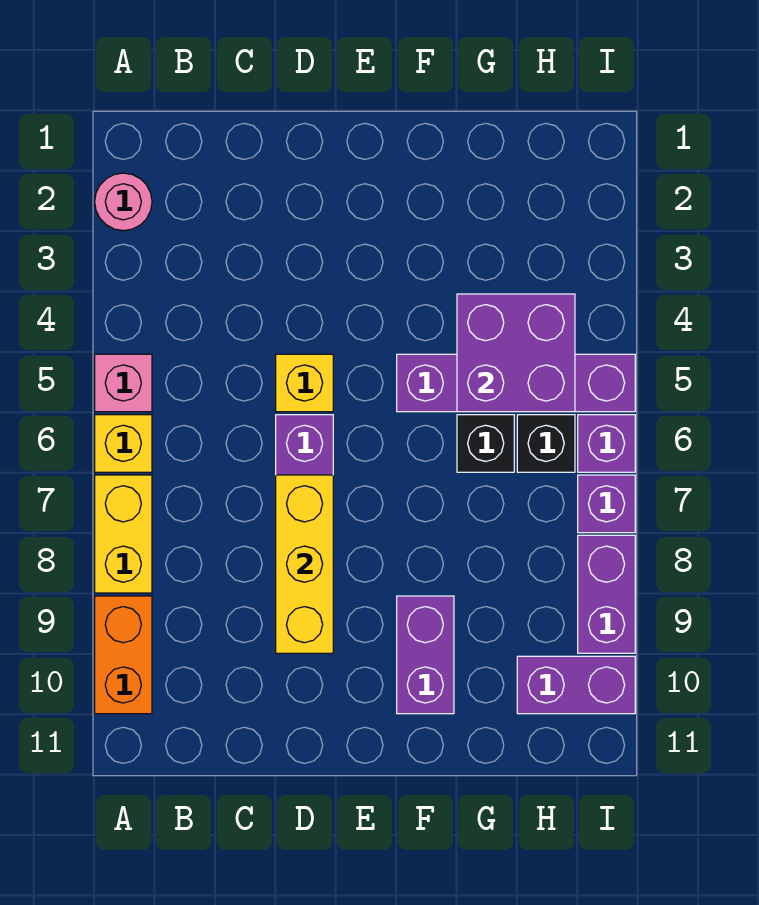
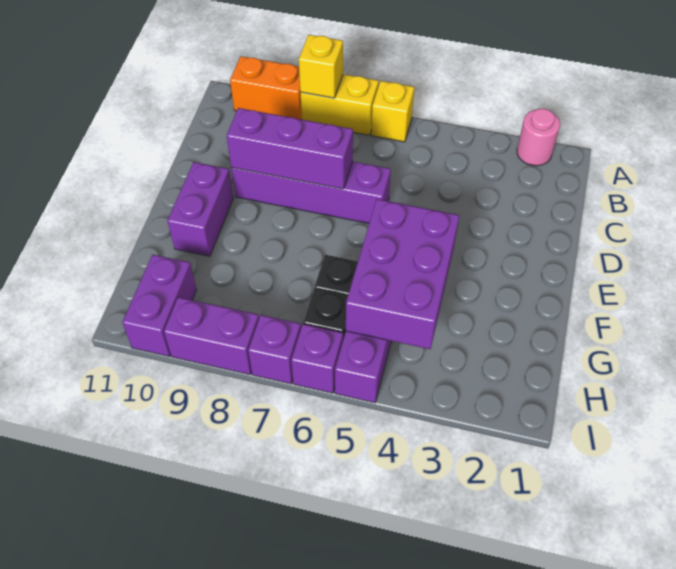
pink brick A5 level 1 -> none
yellow brick D5 level 1 -> yellow brick A8 level 2
yellow brick D7:D9 level 2 -> purple brick D7:D9 level 2
purple brick F9:F10 level 1 -> purple brick E10:F10 level 1
purple brick G4:H5 level 2 -> purple brick F4:H5 level 2

